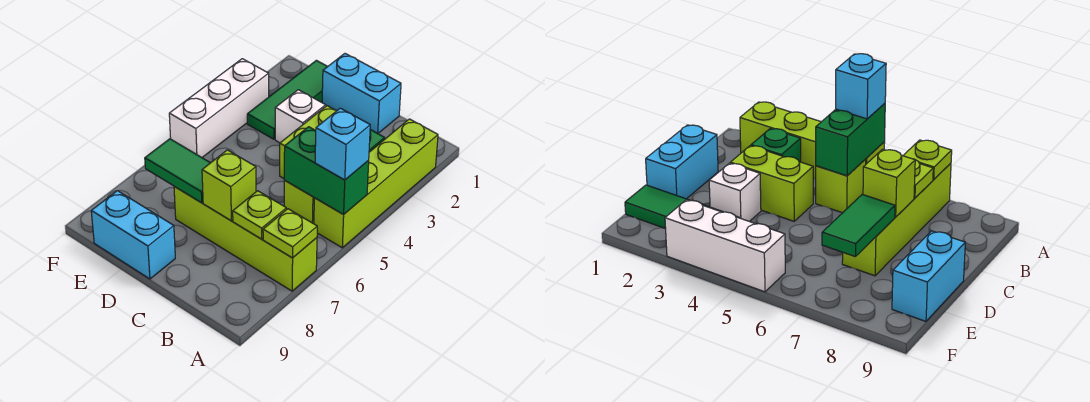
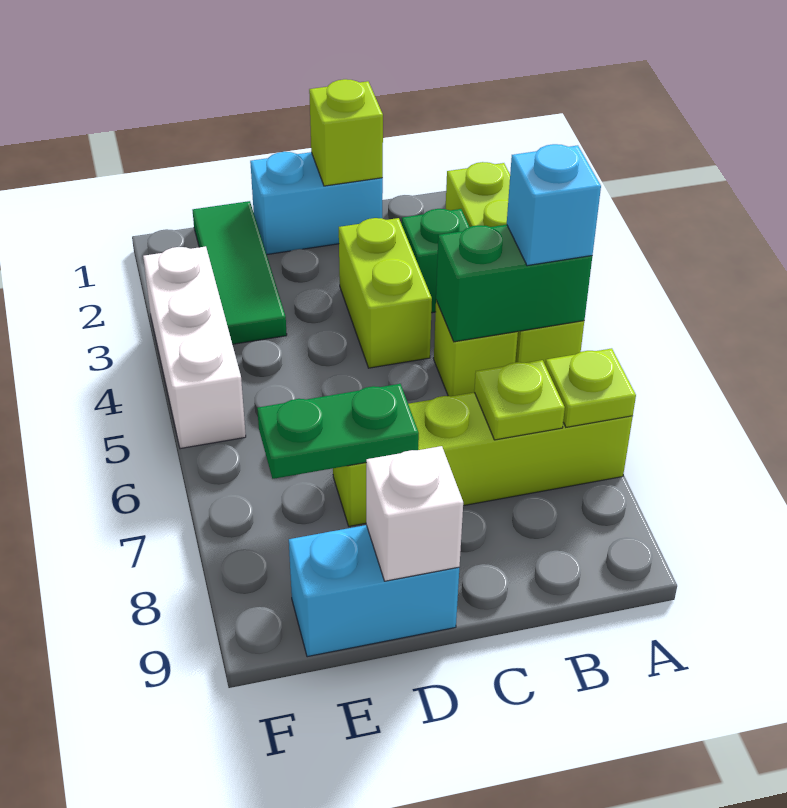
lime brick C7 level 2 -> lime brick C1 level 2
white brick D3 level 1 -> white brick D9 level 2
green tile D7:E7 level 2 -> green plate D7:E7 level 2

